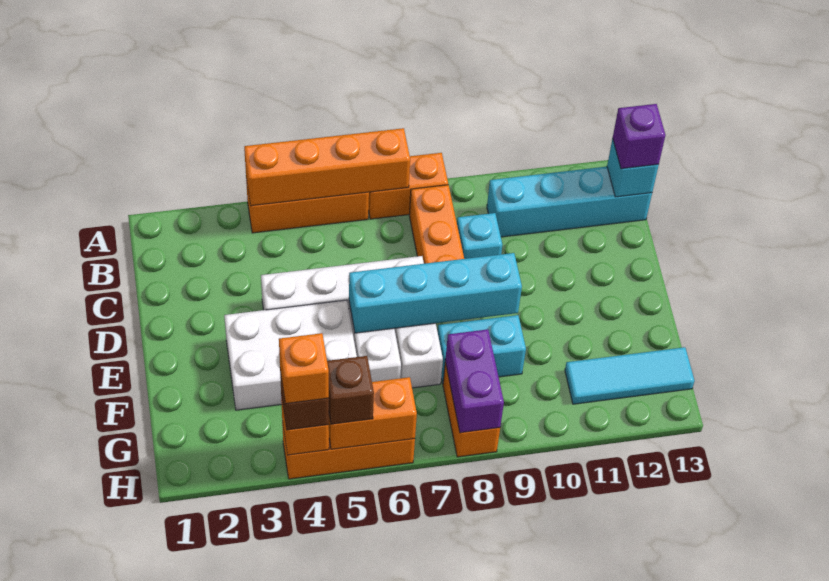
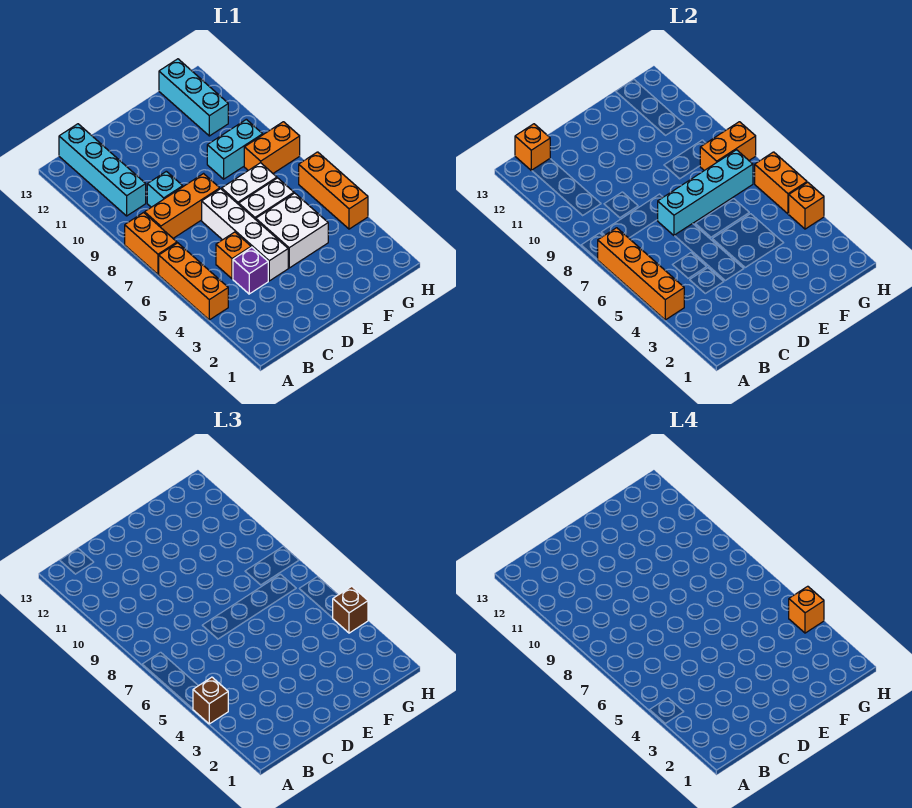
cyan brick B13 level 2 -> orange brick B13 level 2
purple brick B13 level 3 -> purple brick C4 level 1
none -> orange brick C5 level 1
white brick E3:F5 level 1 -> white brick E4:F5 level 1
cyan brick E6:E9 level 2 -> cyan brick D7:G7 level 2
cyan brick F8:F9 level 1 -> cyan brick F9:G9 level 1
purple brick G8:H8 level 2 -> orange brick G8:H8 level 2
cyan tile G11:G13 level 1 -> cyan brick G11:G13 level 1
brown brick H5 level 3 -> brown brick A4 level 3

